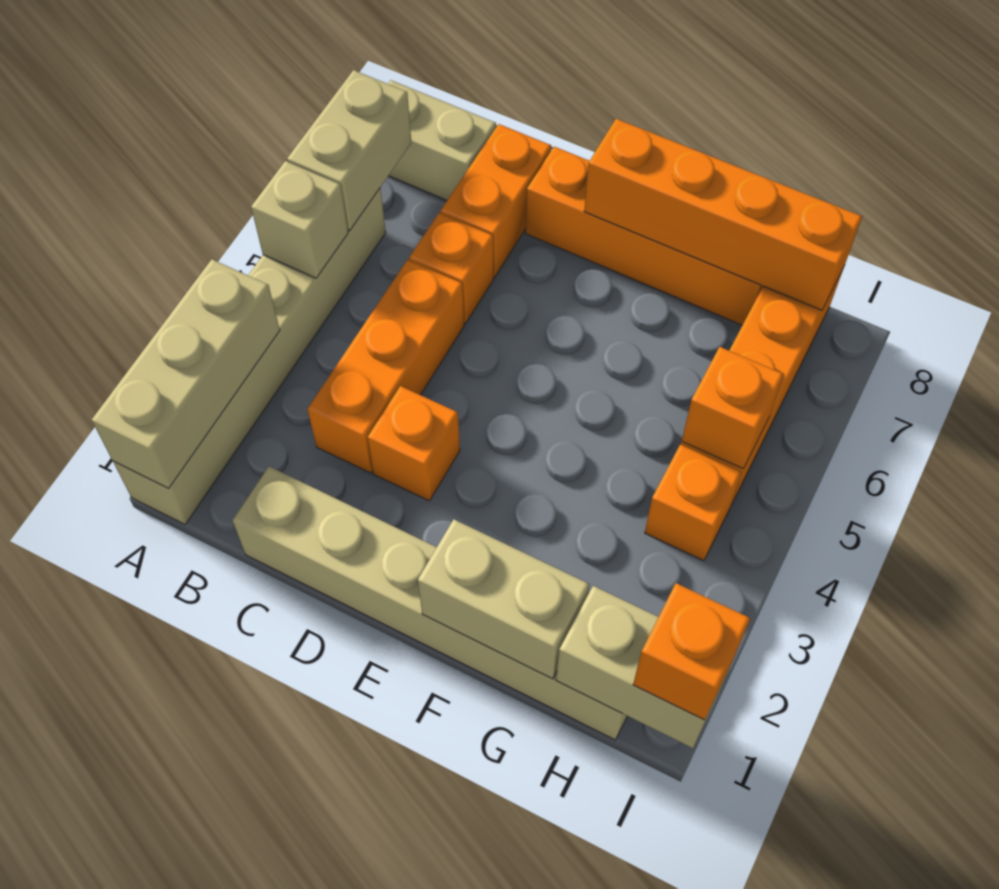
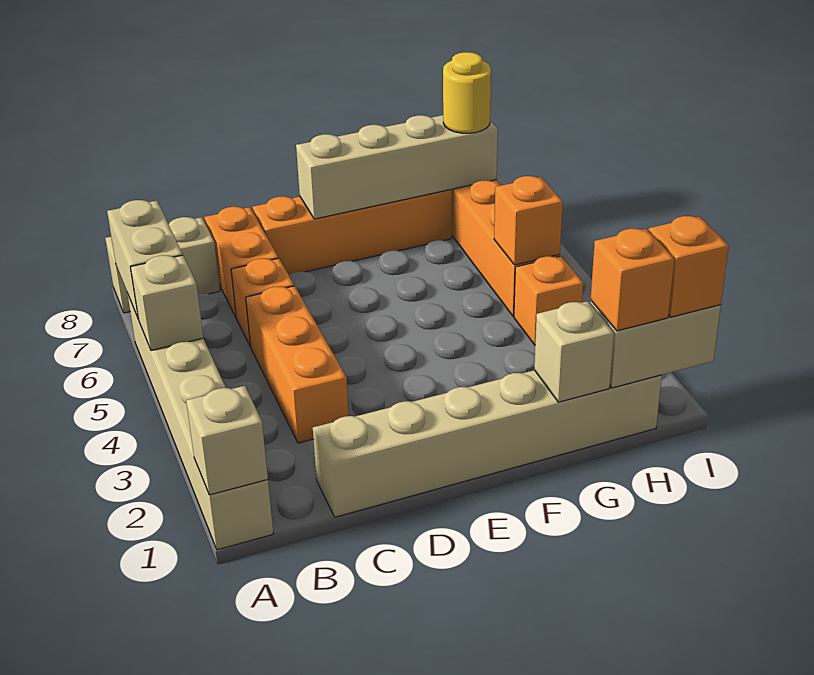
tan brick A1:A3 level 2 -> tan brick A1 level 2
orange brick D3 level 1 -> orange brick H1 level 3
orange brick E8:H8 level 2 -> tan brick E8:H8 level 2
tan brick F1:G1 level 2 -> tan brick G1 level 2
none -> yellow round brick H8 level 3

